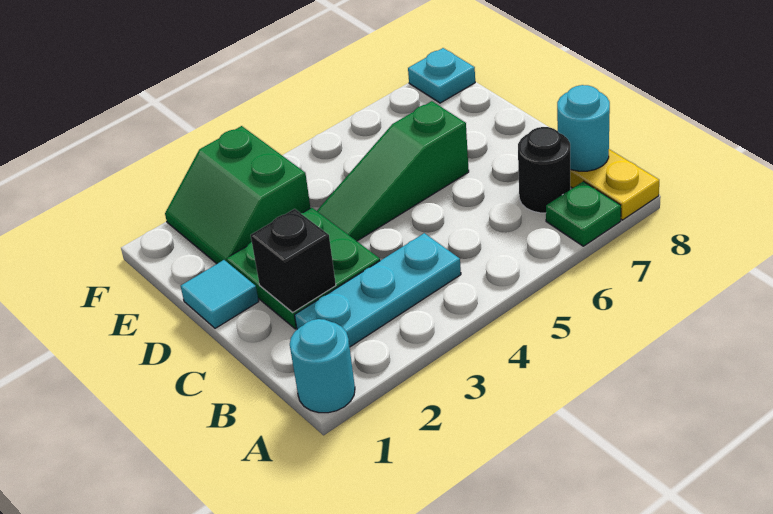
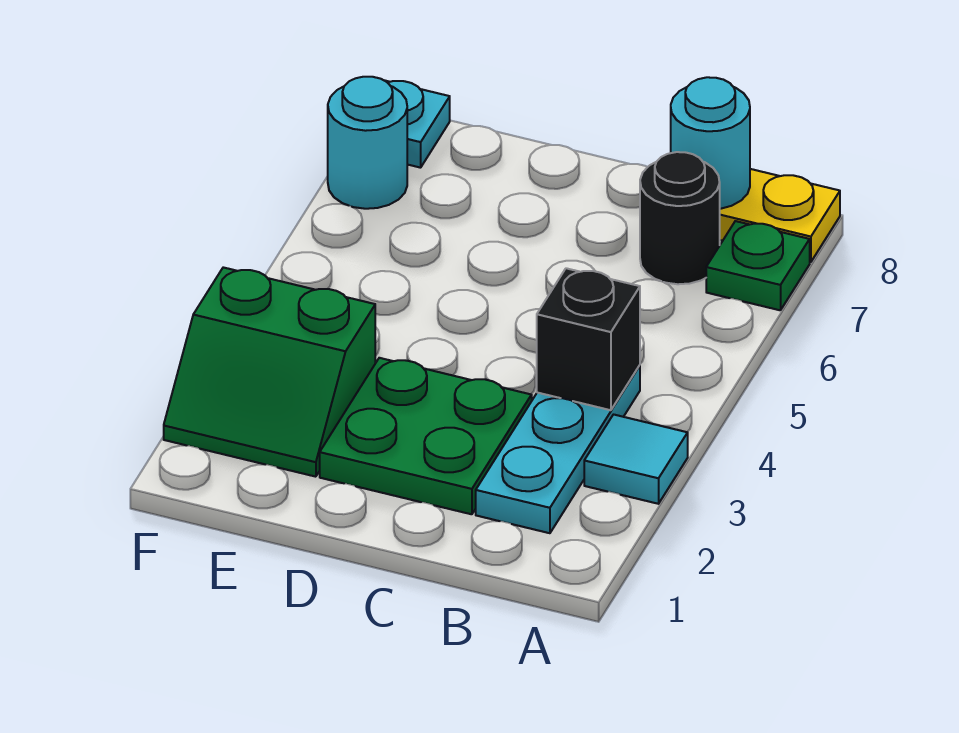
cyan round brick A1 level 1 -> cyan round brick F7 level 1
black brick C2 level 2 -> black brick B4 level 2
cyan tile D1 level 1 -> cyan tile A3 level 1
green slope D4:D6 level 1 top 6 -> none

